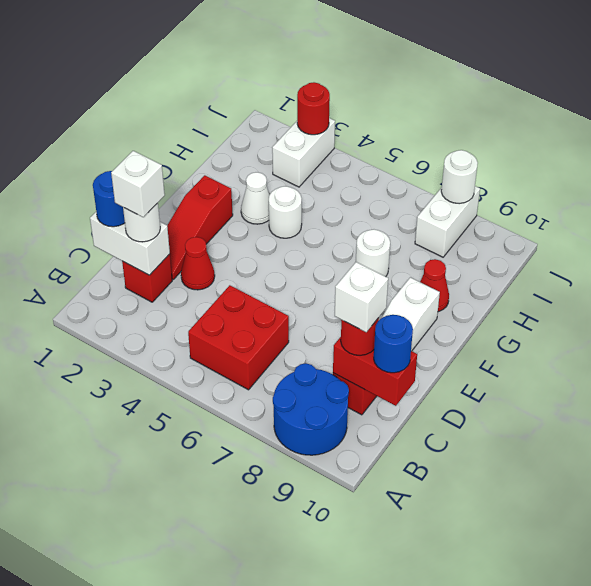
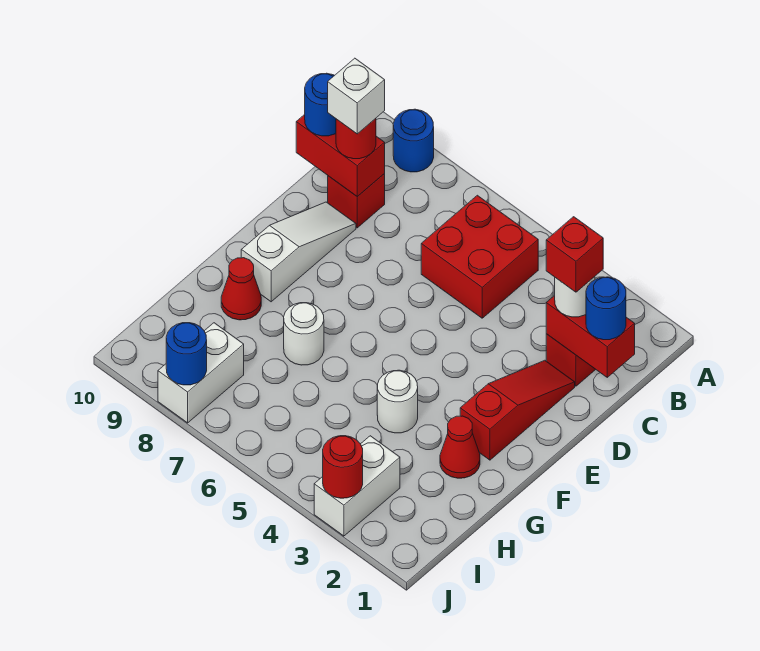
blue round brick A8:B9 level 1 -> blue round brick A9 level 1
white brick C1:C2 level 2 -> red brick C1:C2 level 2
white brick C2 level 4 -> red brick C2 level 4
red cone D3 level 1 -> red cone G2 level 1
white cone G3 level 1 -> none
white round brick J8 level 2 -> blue round brick J8 level 2

